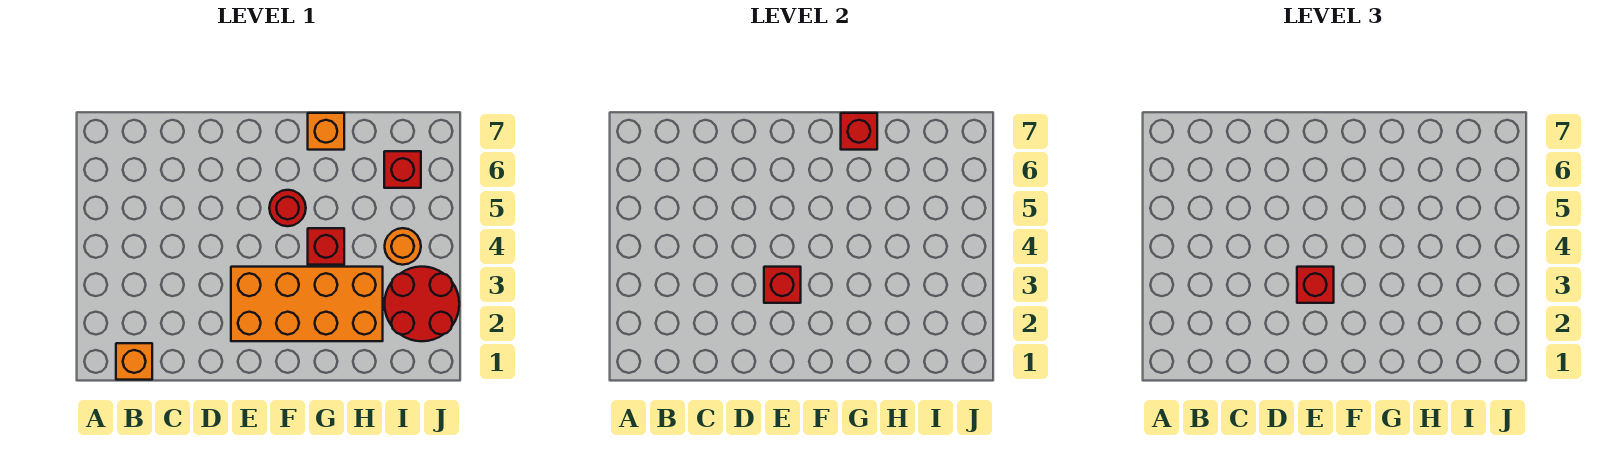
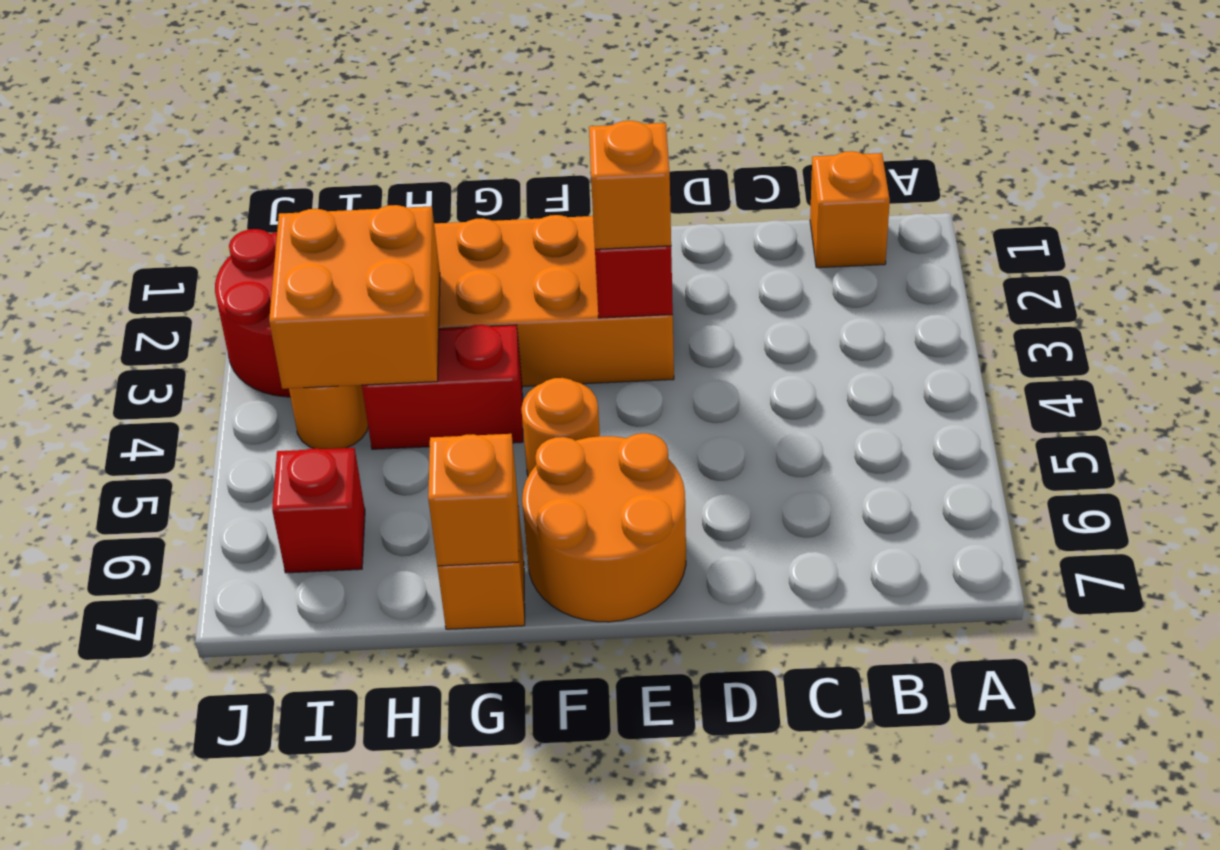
red brick E3 level 3 -> orange brick E3 level 3
none -> orange round brick E6:F7 level 1
red round brick F5 level 1 -> orange round brick F5 level 1
red brick G4 level 1 -> red brick G4:H4 level 1
red brick G7 level 2 -> orange brick G7 level 2
none -> orange brick H3:I4 level 2

